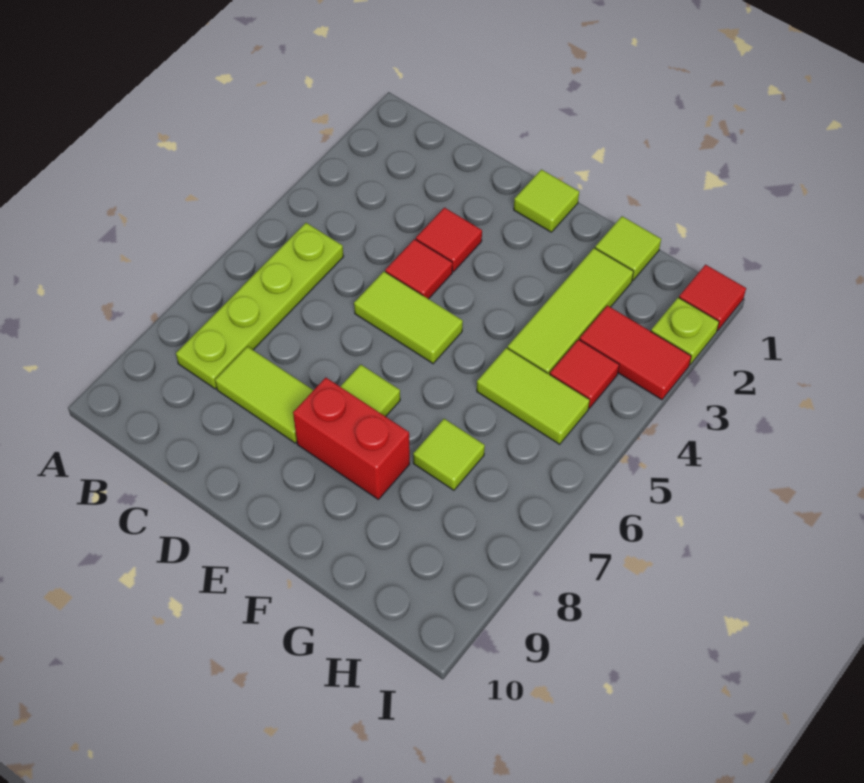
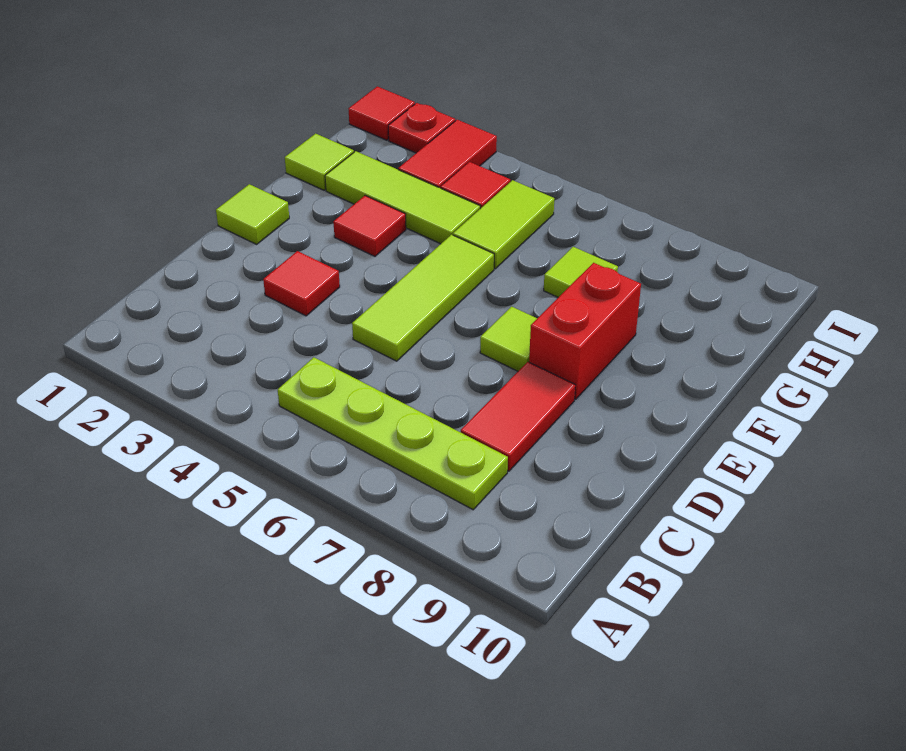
lime tile C8:D8 level 1 -> red tile C8:D8 level 1
red tile D4 level 1 -> red tile F3 level 1
lime tile D5:E5 level 1 -> lime tile D5:F5 level 1
lime plate I2 level 1 -> red plate I2 level 1

